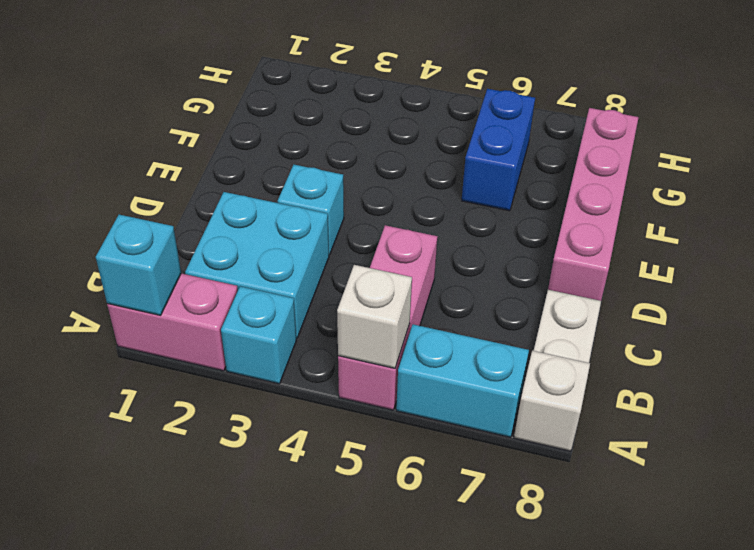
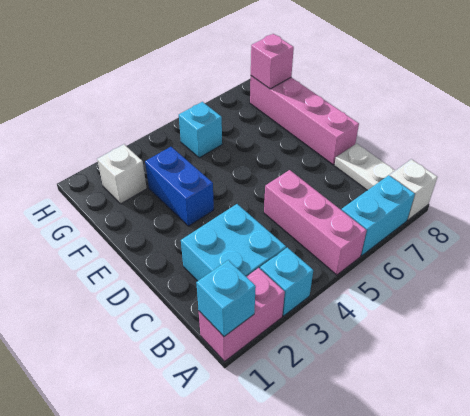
white brick A5 level 2 -> white brick G2 level 1
cyan brick D3 level 1 -> cyan brick G5 level 1
blue brick F6:G6 level 1 -> blue brick E3:F3 level 1
none -> pink brick G8 level 2

